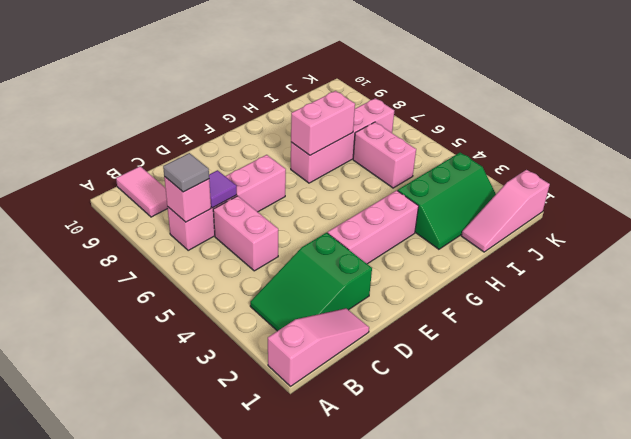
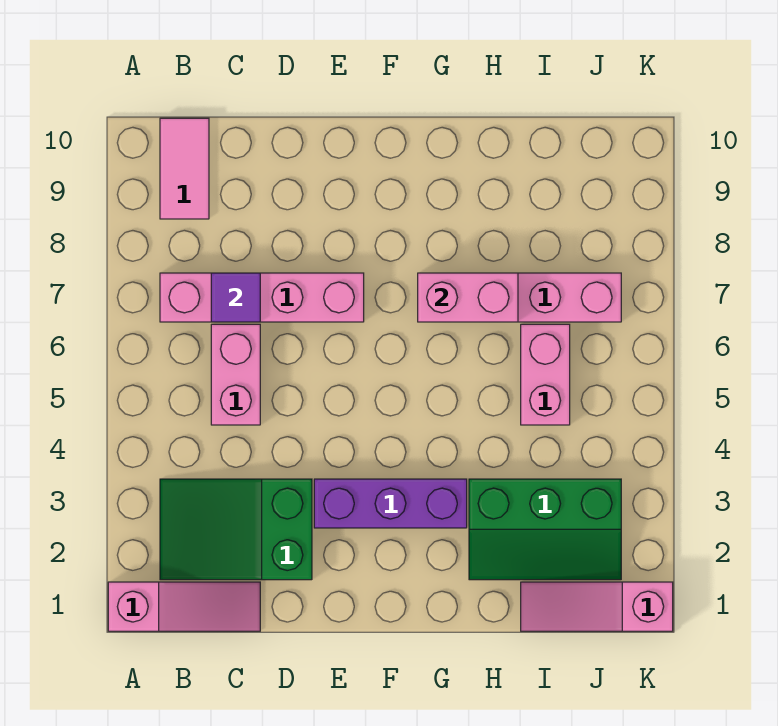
pink brick B7 level 2 -> none
grey tile B7 level 3 -> none
pink brick E3:G3 level 1 -> purple brick E3:G3 level 1

